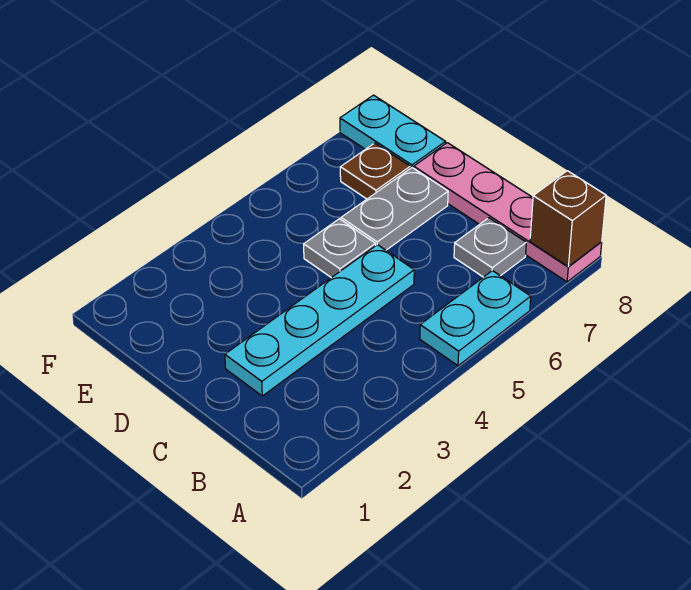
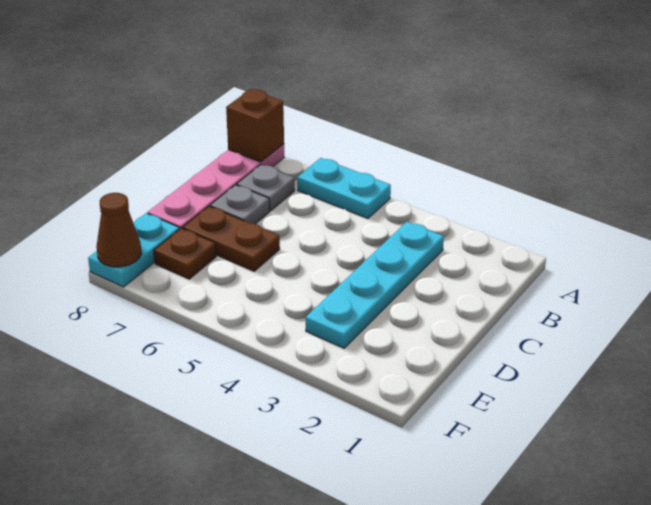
cyan plate C2:C5 level 1 -> cyan plate B3:E3 level 1
grey plate D5 level 1 -> grey plate C7 level 1
grey plate D6:D7 level 1 -> brown plate D6:D7 level 1
none -> brown cone F8 level 2

